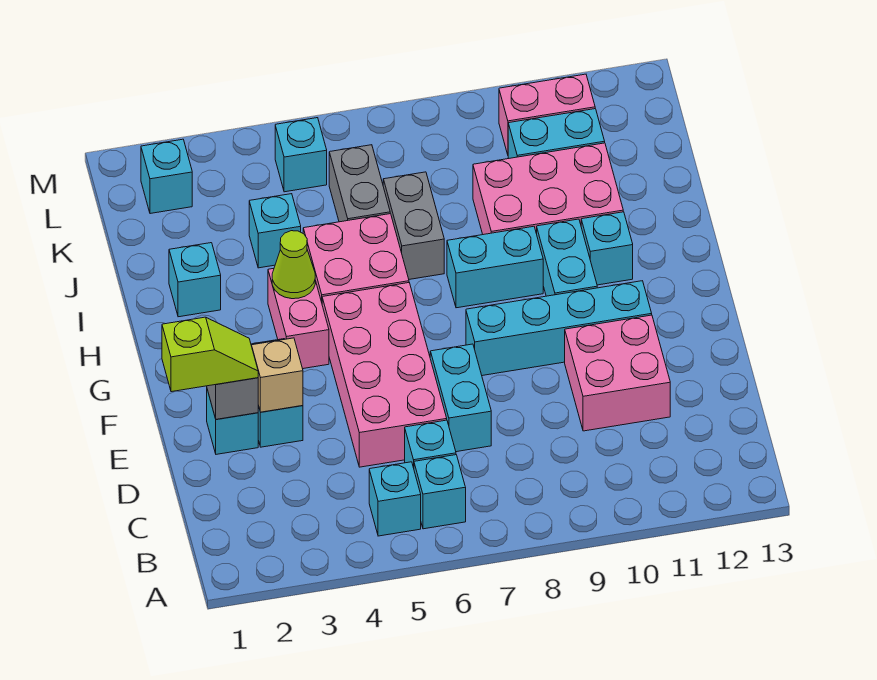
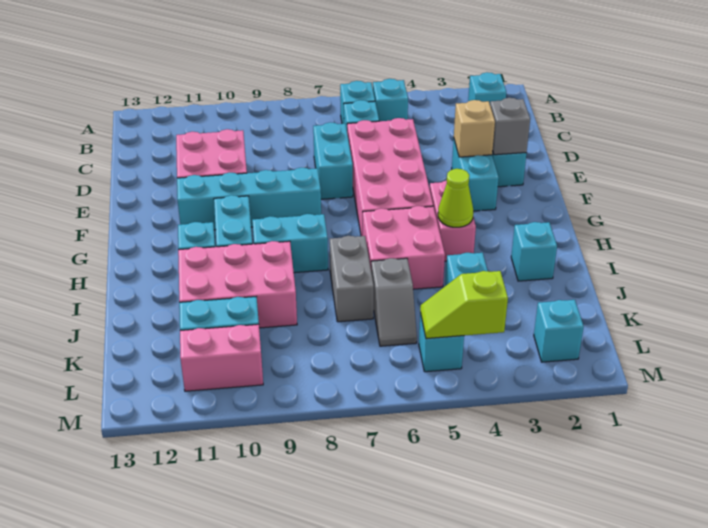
none -> cyan brick B2 level 1
lime slope E1:E2 level 3 top 1 -> lime slope L4:L5 level 2 top 4
grey brick J6:K6 level 1 -> grey slope J6:K6 level 1 top J

